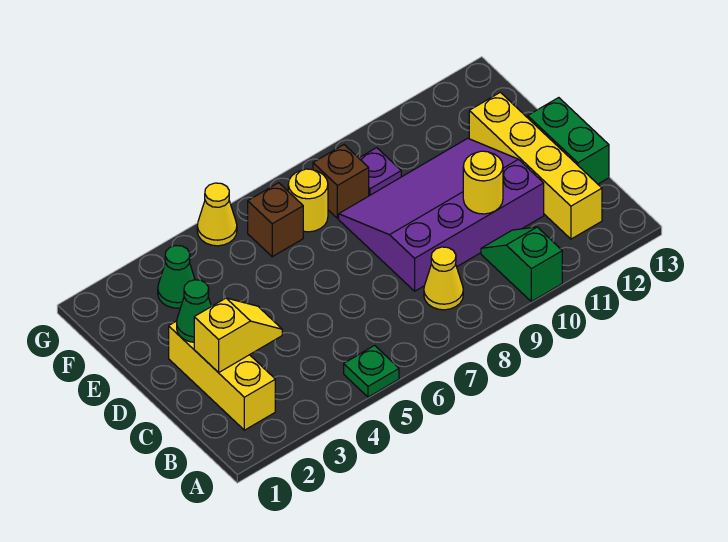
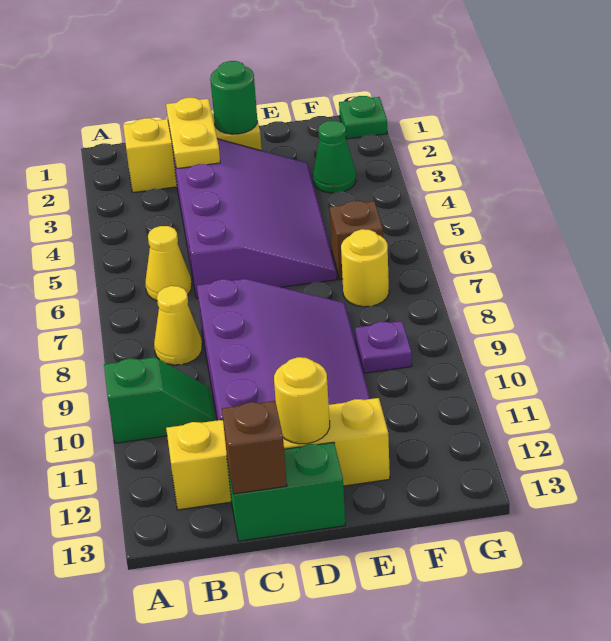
green plate A5 level 1 -> green plate G1 level 1
yellow slope C2:C3 level 2 top 2 -> yellow plate C2:C3 level 2
none -> purple slope C3:E6 level 1 top C
yellow round brick C10 level 2 -> yellow round brick D12 level 2
green cone D2 level 2 -> green round brick D2 level 2
brown brick F8 level 1 -> brown brick C13 level 2
yellow cone G5 level 1 -> yellow cone B6 level 1

